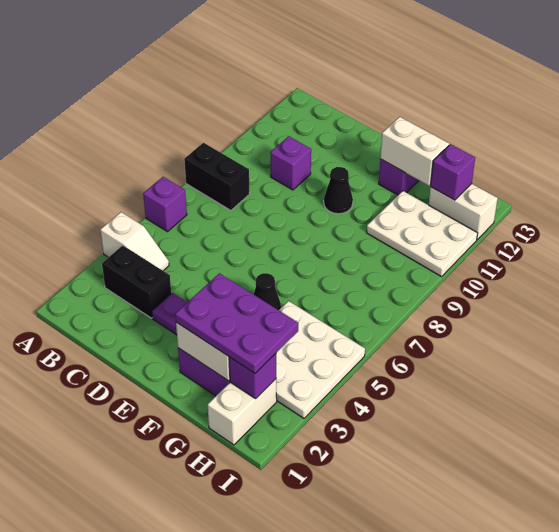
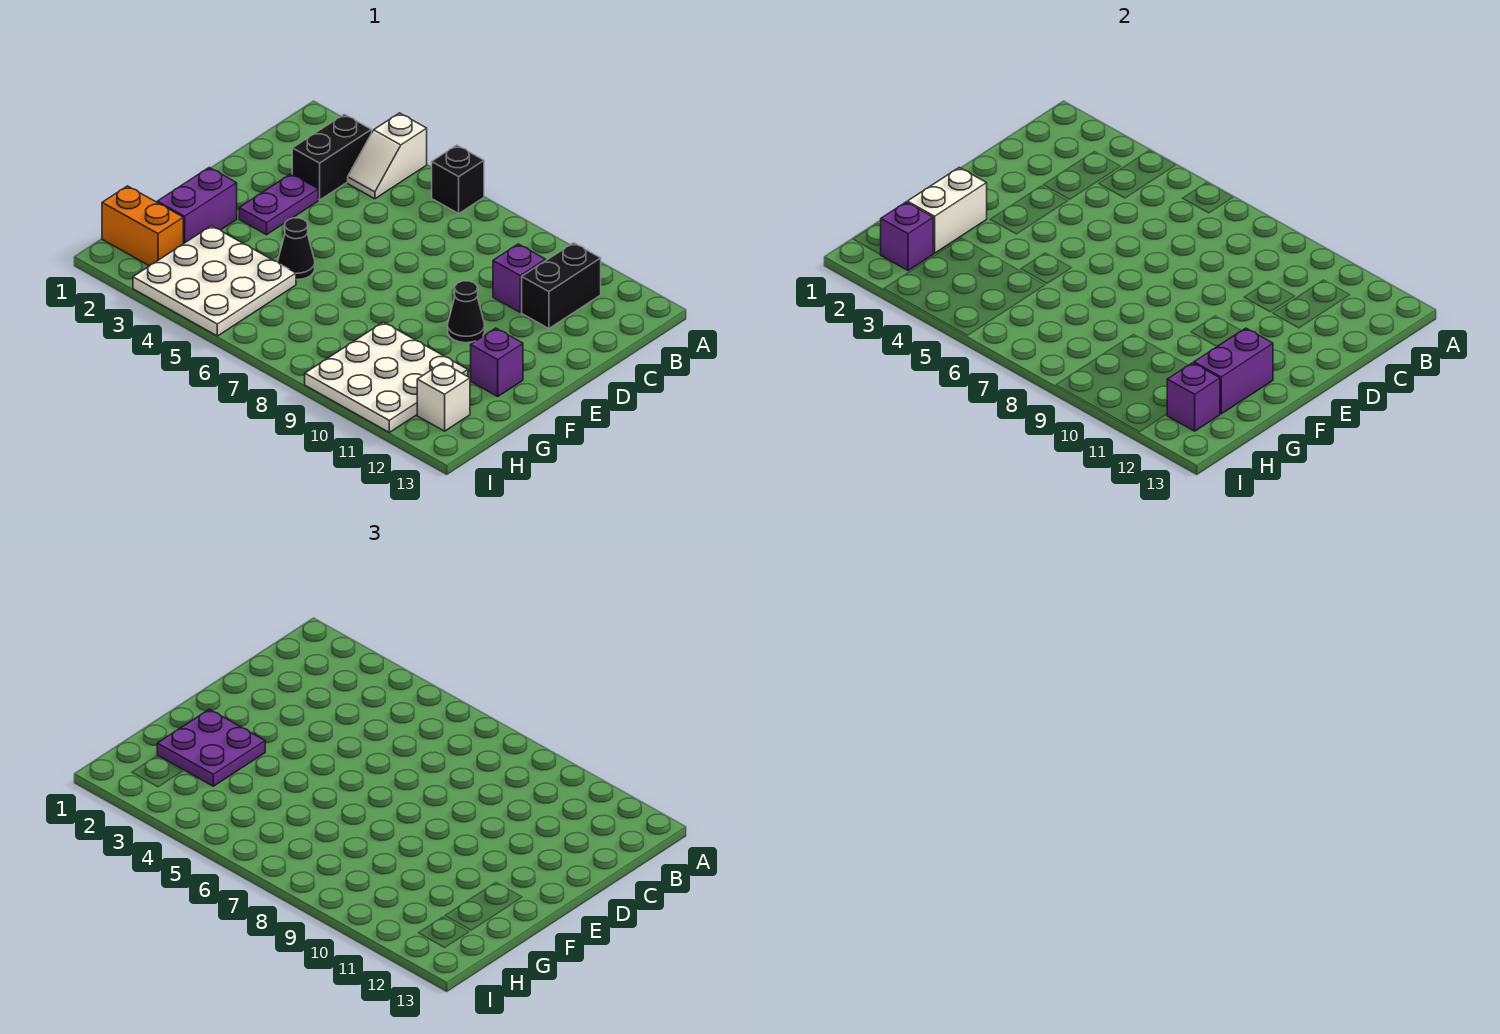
purple brick A6 level 1 -> black brick A6 level 1
black brick A8:B8 level 1 -> black brick B11:C11 level 1
purple plate F2:H3 level 3 -> purple plate F2:G3 level 3
white brick F12:G12 level 2 -> purple brick F12:G12 level 2
white plate G10:I11 level 1 -> white plate G9:I11 level 1
white brick H1:H2 level 1 -> orange brick H1:H2 level 1
white brick H12:I12 level 1 -> white brick H12 level 1

